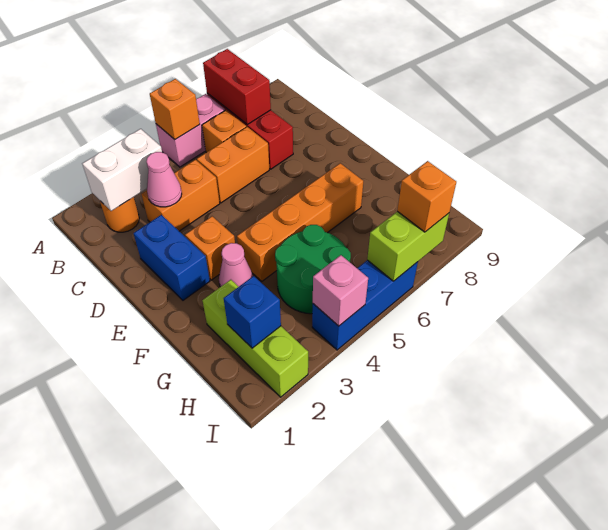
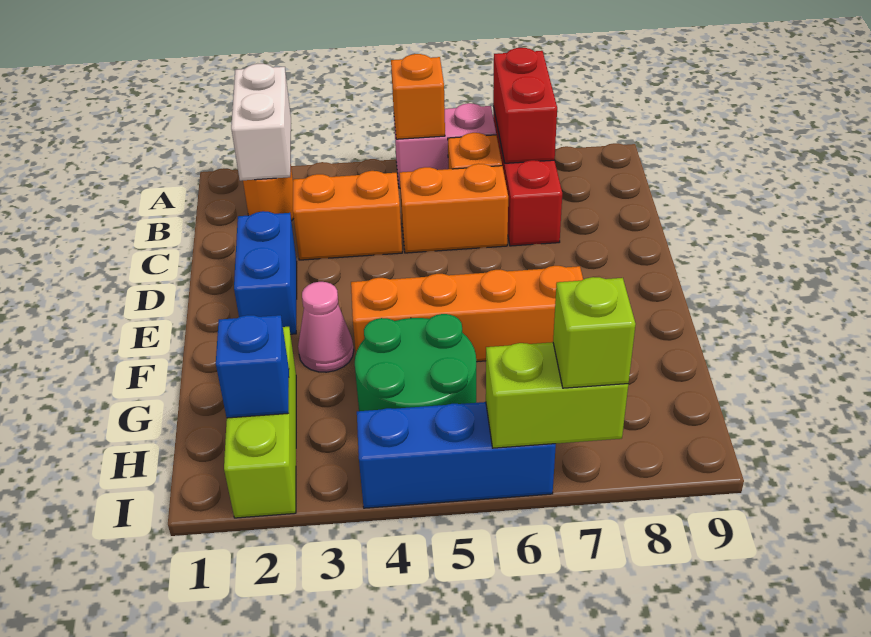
white brick B2:B3 level 2 -> white brick A2:B2 level 2
pink cone C3 level 2 -> none
orange brick E3 level 1 -> none
pink brick I4 level 2 -> none
orange brick I7 level 3 -> lime brick I7 level 3

